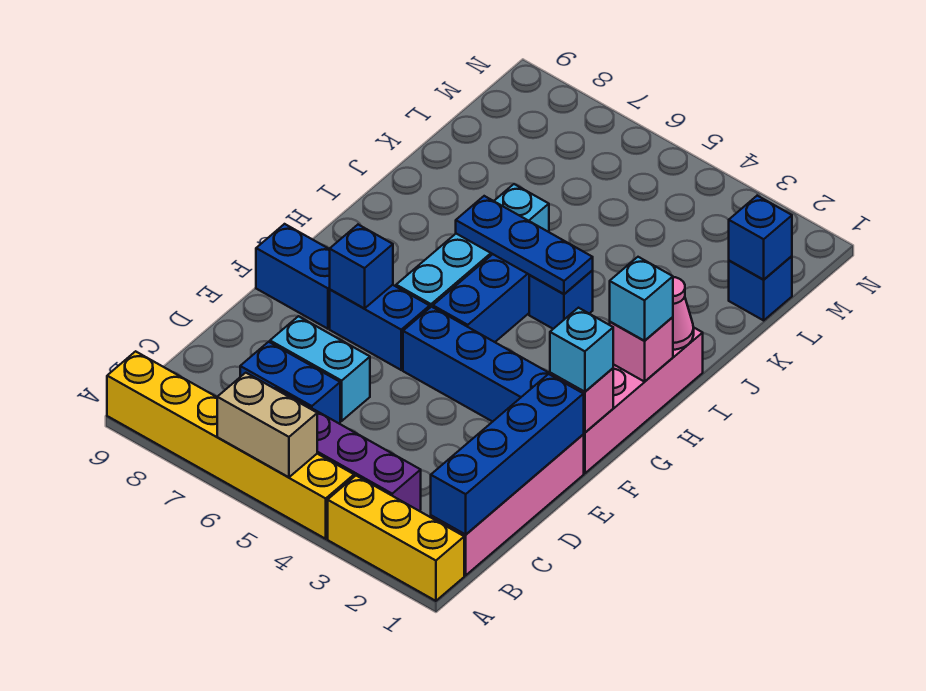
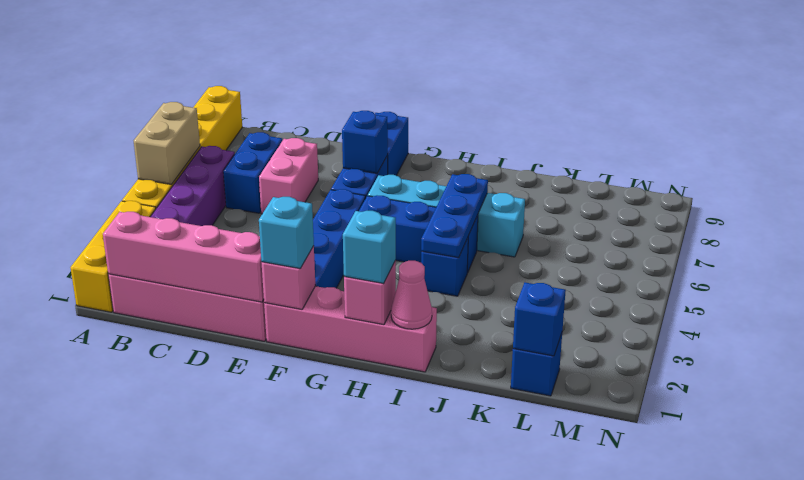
blue brick B1:E1 level 2 -> pink brick B1:E1 level 2
cyan brick D6:D7 level 1 -> pink brick D6:D7 level 1

